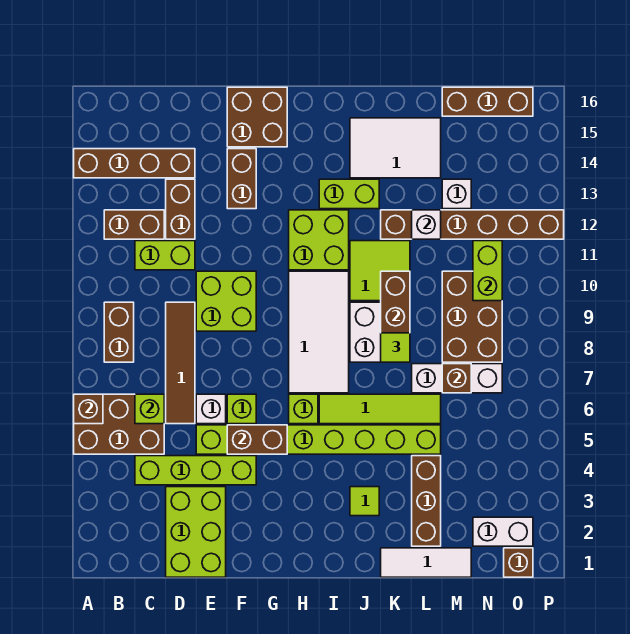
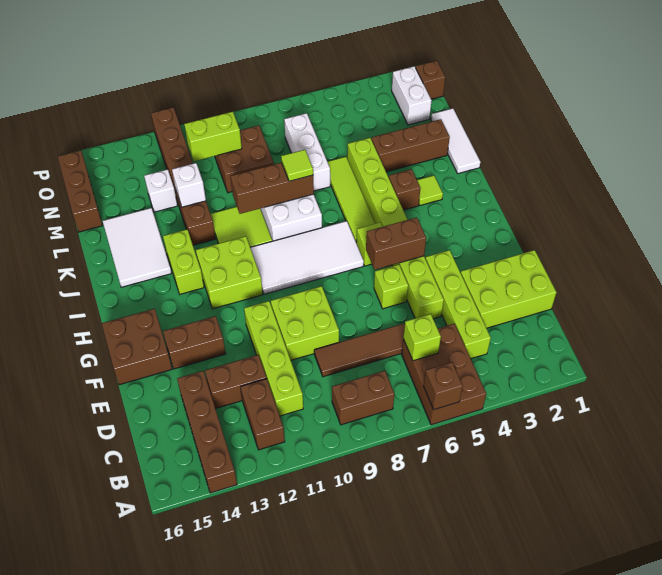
lime brick C11:D11 level 1 -> lime brick C11:F11 level 1
white brick E6 level 1 -> none
brown brick F5:G5 level 2 -> brown brick G5:G6 level 2
brown brick M7 level 2 -> brown brick J4 level 1
brown brick M8:N10 level 1 -> brown brick M9:N10 level 1

